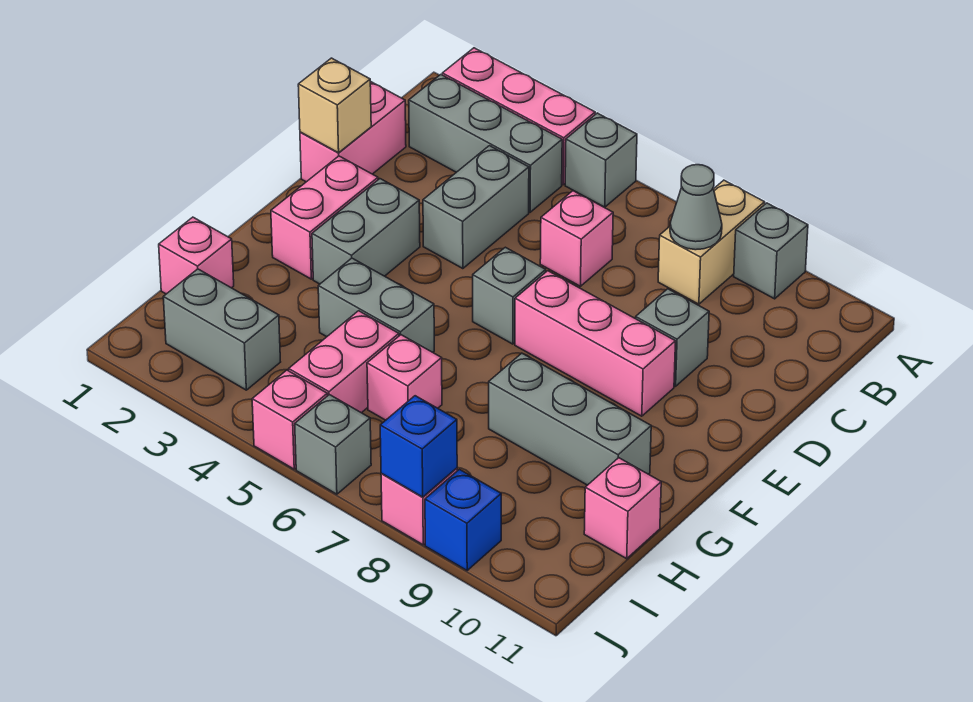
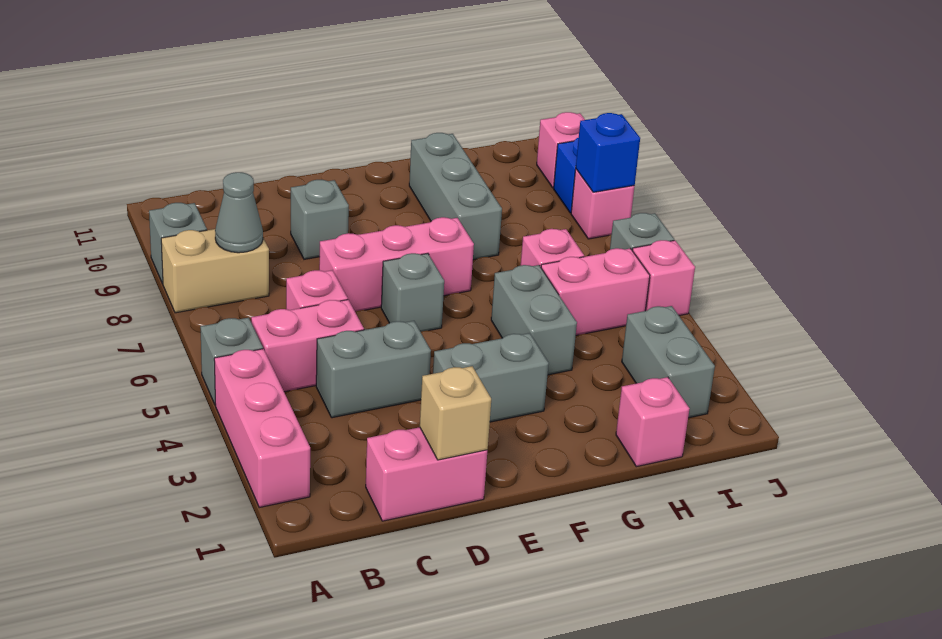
grey brick B2:B4 level 1 -> none
pink brick E2:F2 level 1 -> pink brick B5:C5 level 1
pink brick E7:E9 level 1 -> pink brick D7:F7 level 1
pink brick H11 level 1 -> pink brick J10 level 1

